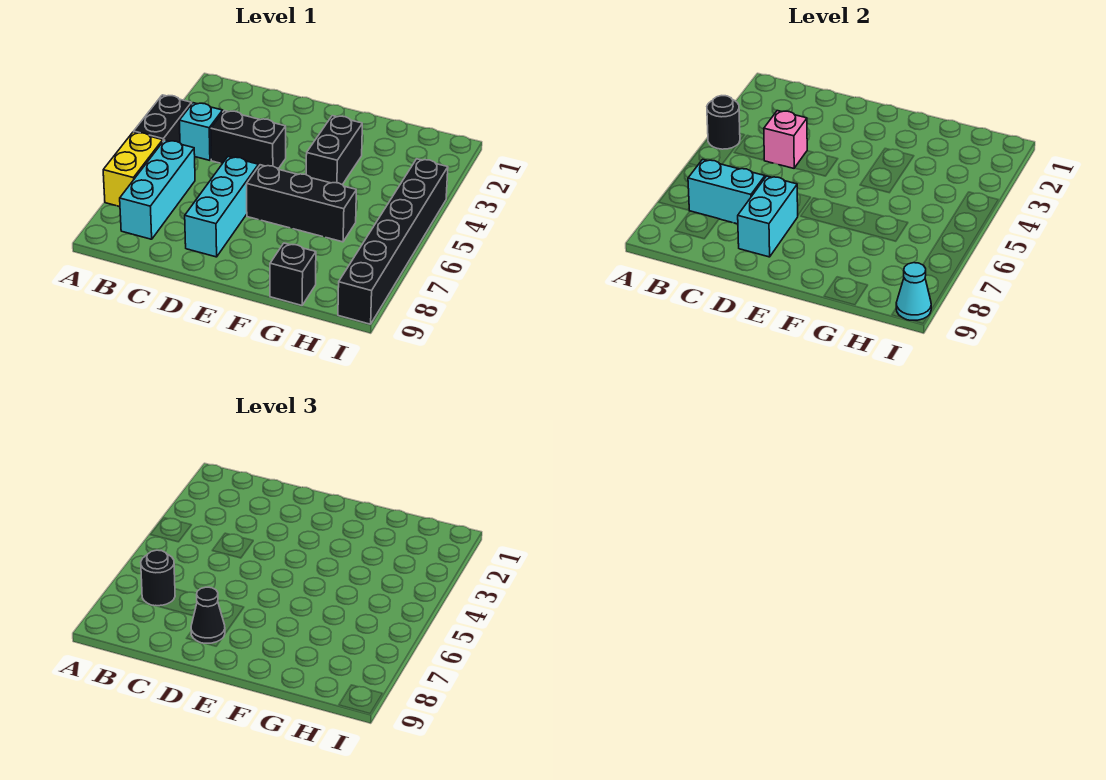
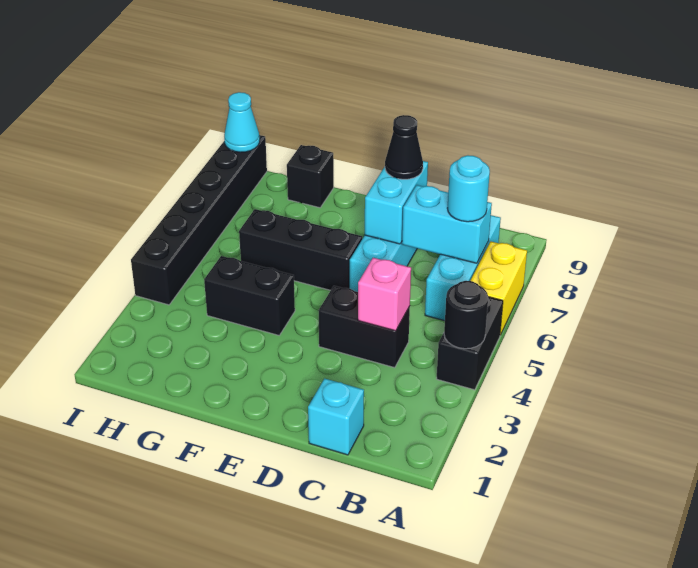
cyan brick B4 level 1 -> cyan brick C1 level 1
black round brick B7 level 3 -> cyan round brick B7 level 3
black brick F3:F4 level 1 -> black brick F4:G4 level 1

